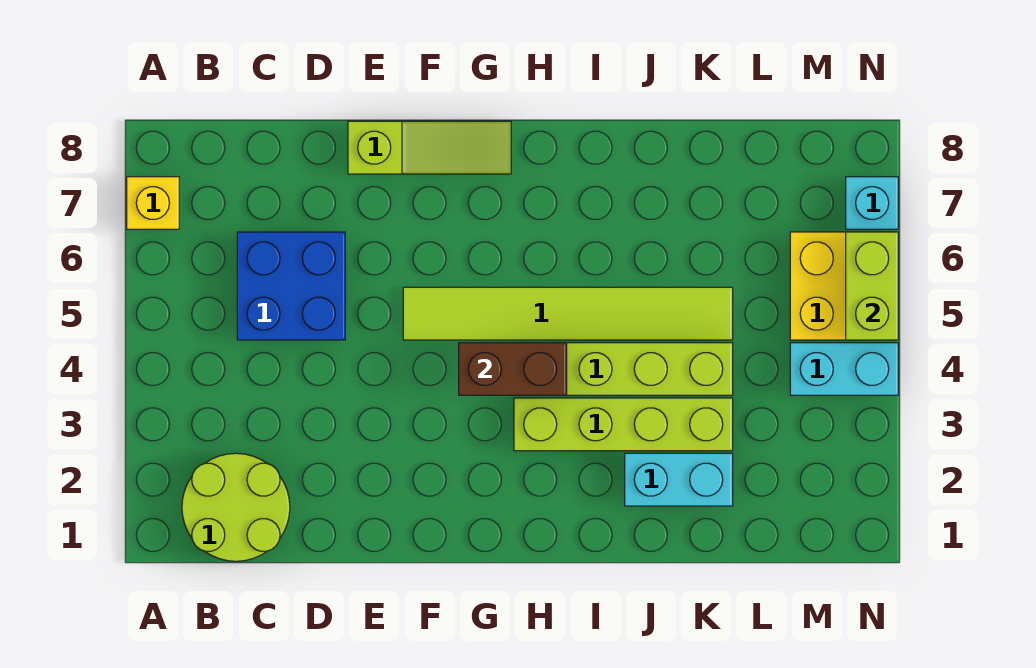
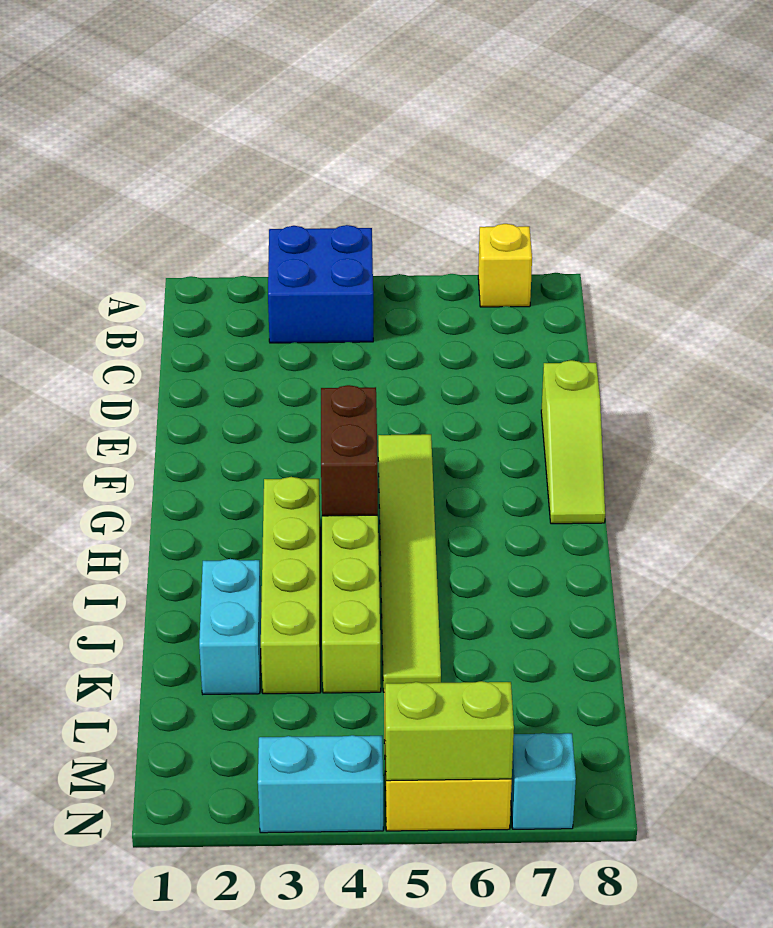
lime round brick B1:C2 level 1 -> none
blue brick C5:D6 level 1 -> blue brick A3:B4 level 1
cyan brick M4:N4 level 1 -> cyan brick N3:N4 level 1

